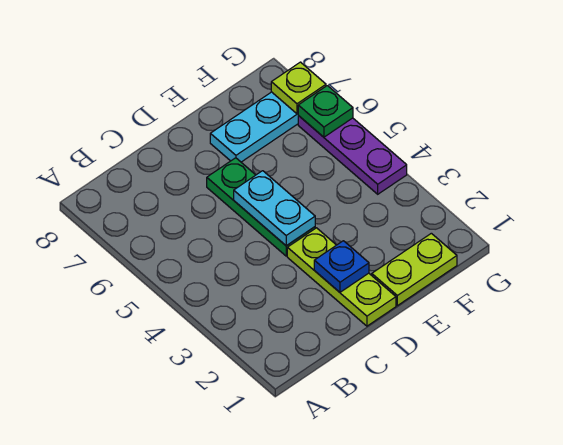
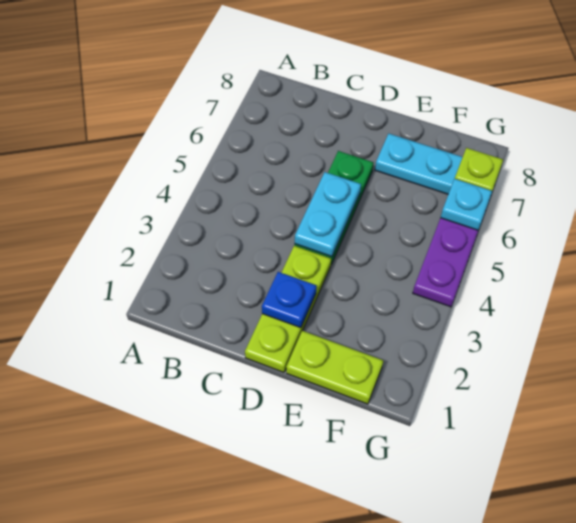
green plate G6 level 2 -> cyan plate G6 level 2

